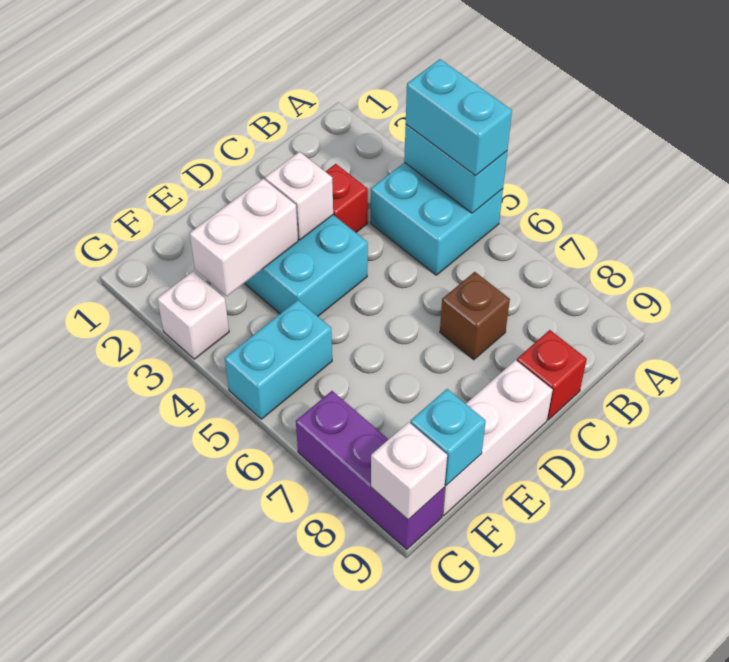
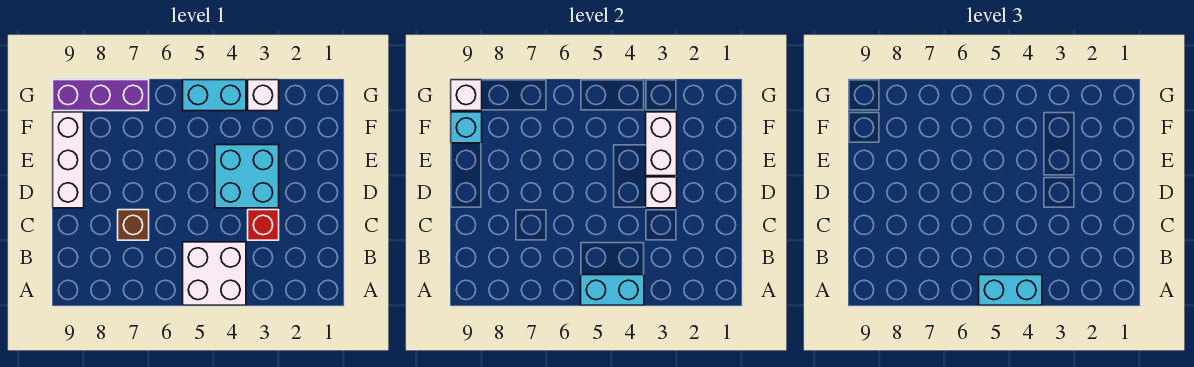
cyan brick A4:B5 level 1 -> white brick A4:B5 level 1
red brick C9 level 1 -> none
cyan brick F5:G5 level 1 -> cyan brick G4:G5 level 1

